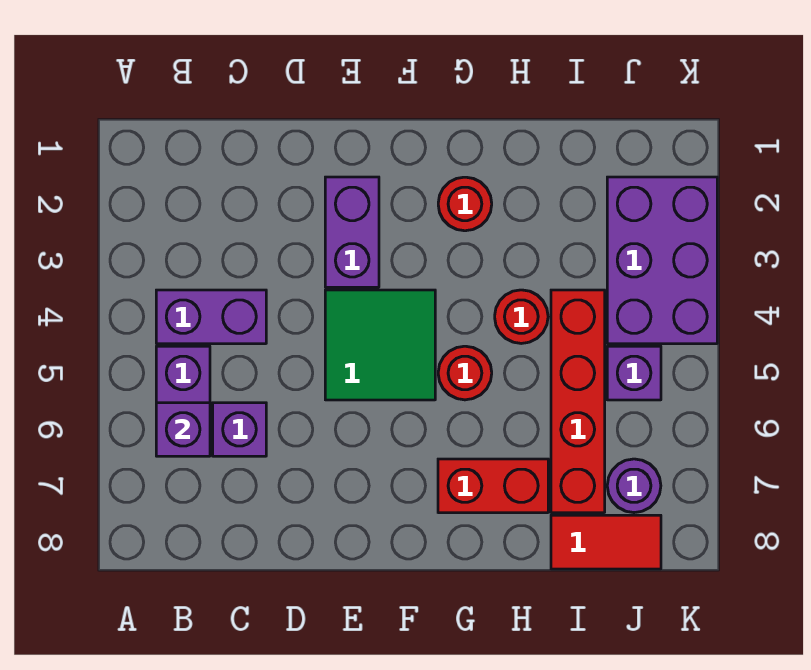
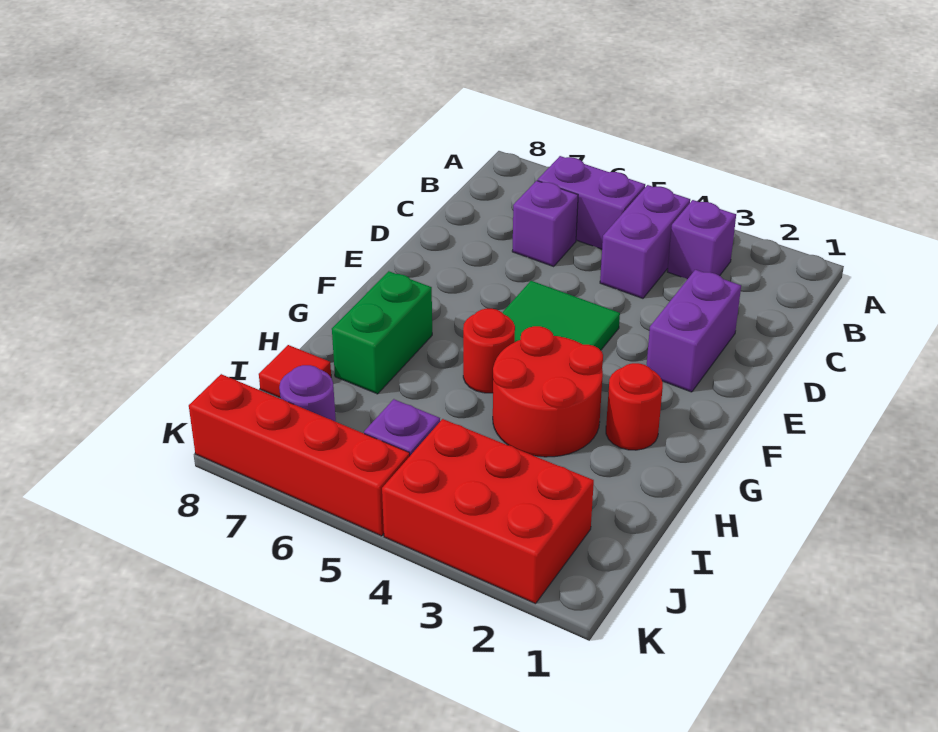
purple brick B6 level 2 -> purple brick B3 level 1
purple brick E2:E3 level 1 -> purple brick D2:E2 level 1
red brick G7:H7 level 1 -> green brick G7:H7 level 1
red round brick H4 level 1 -> red round brick G3:H4 level 1
red brick I4:I7 level 1 -> red brick K5:K8 level 1
red tile I8:J8 level 1 -> red tile I8 level 1
purple brick J2:K4 level 1 -> red brick J2:K4 level 1

